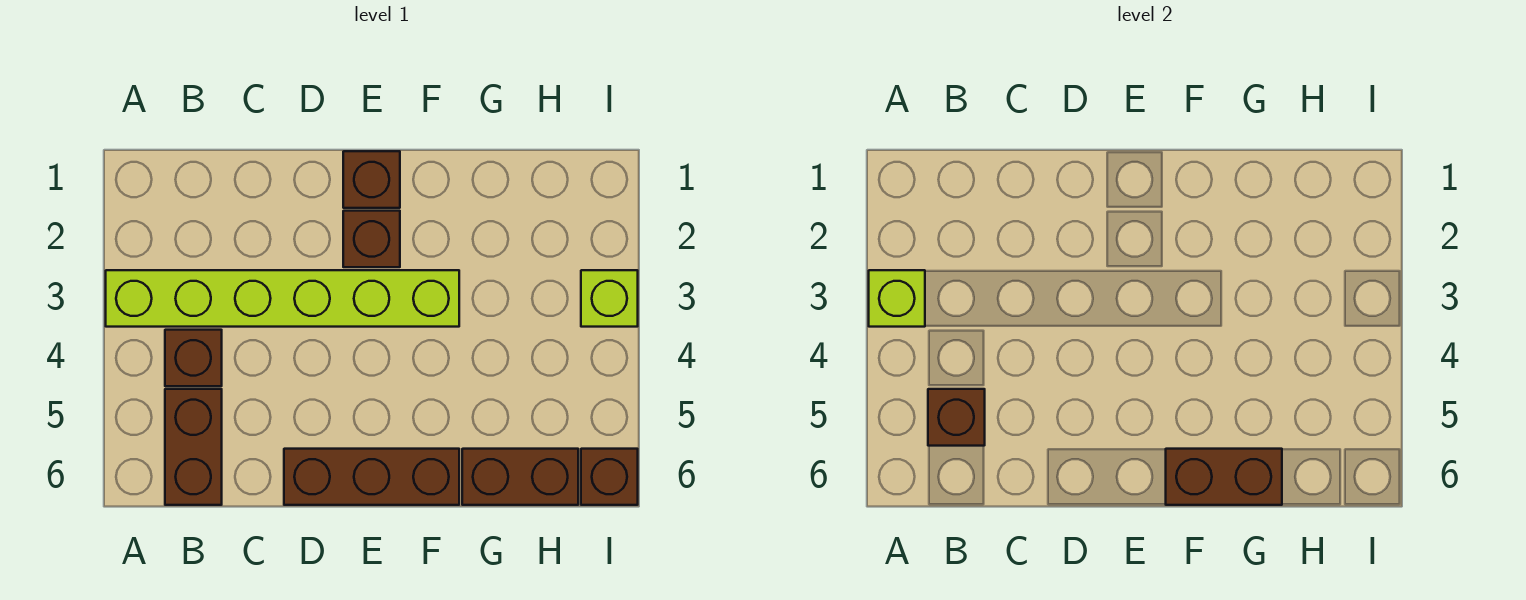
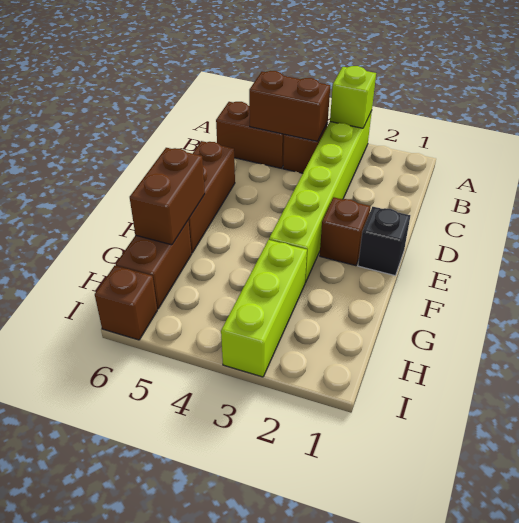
brown brick B5 level 2 -> brown brick B4:B5 level 2
brown brick E1 level 1 -> black brick E1 level 1
lime brick I3 level 1 -> lime brick G3:I3 level 1

